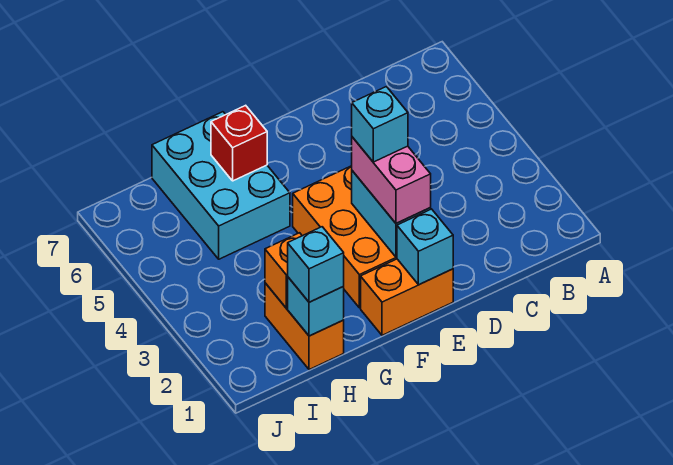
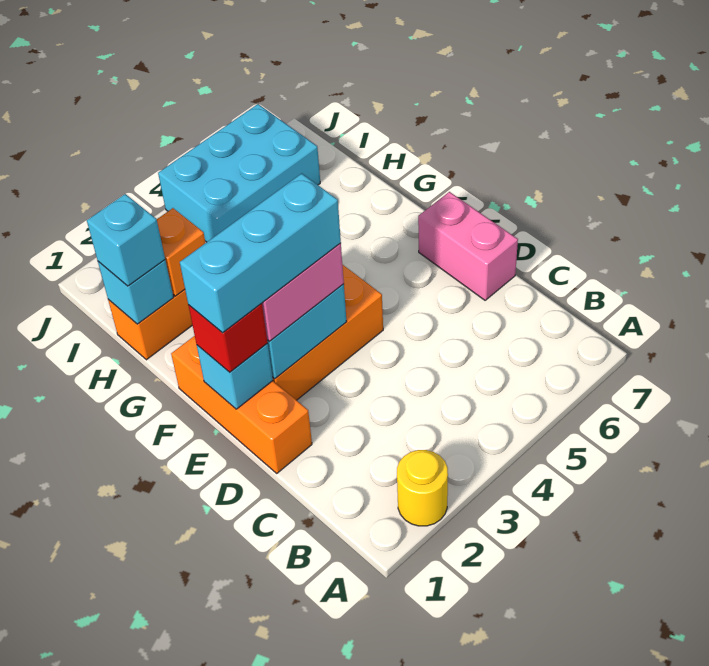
none -> yellow round brick A2 level 1
none -> pink brick D7:E7 level 1
orange brick E1:F1 level 1 -> orange brick D1:F1 level 1
cyan brick E3 level 4 -> cyan brick E1:E3 level 4
cyan brick G5:H7 level 1 -> cyan brick I4:J6 level 1
red brick G6 level 2 -> red brick E1 level 3

